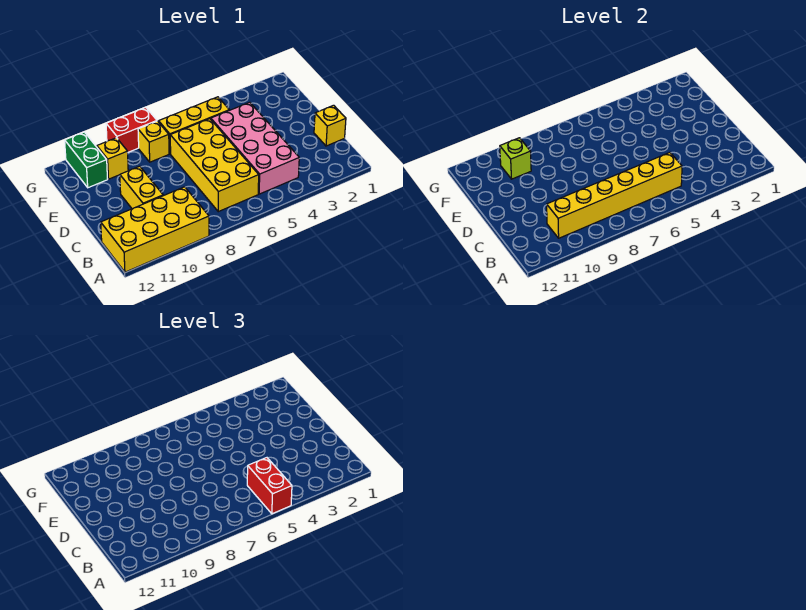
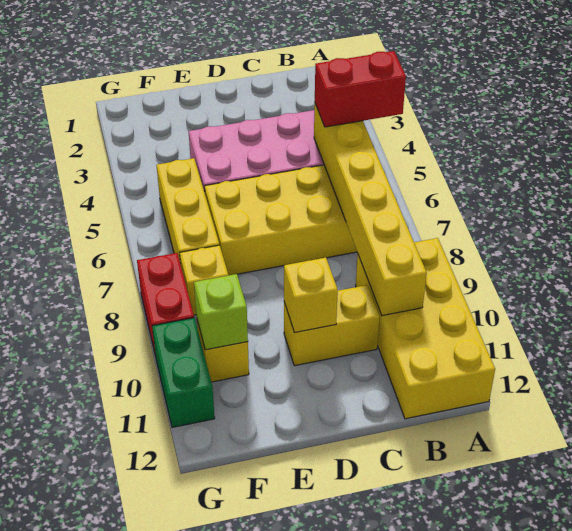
yellow brick C1 level 1 -> yellow brick D10 level 2
green brick F11:G11 level 1 -> green brick G10:G11 level 1

